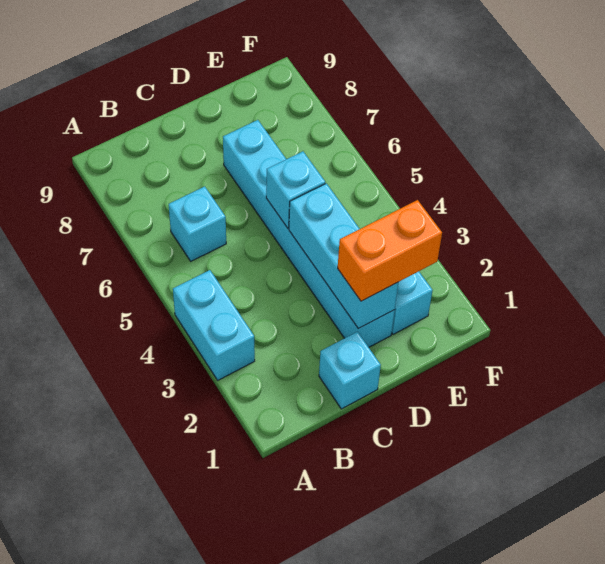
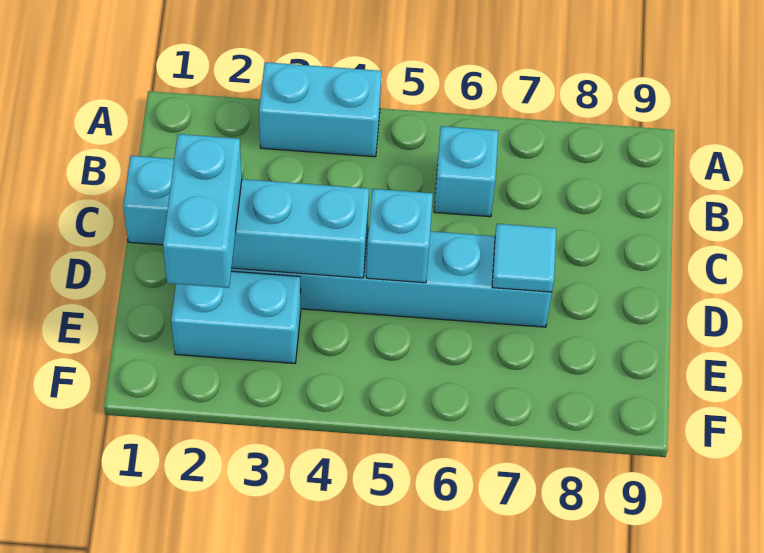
orange brick D2:E2 level 3 -> cyan brick D2:E2 level 3
none -> cyan tile D7 level 2

